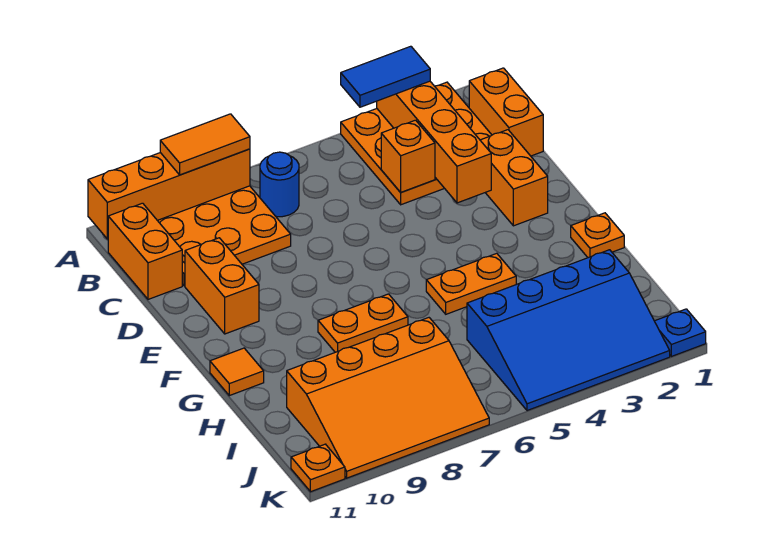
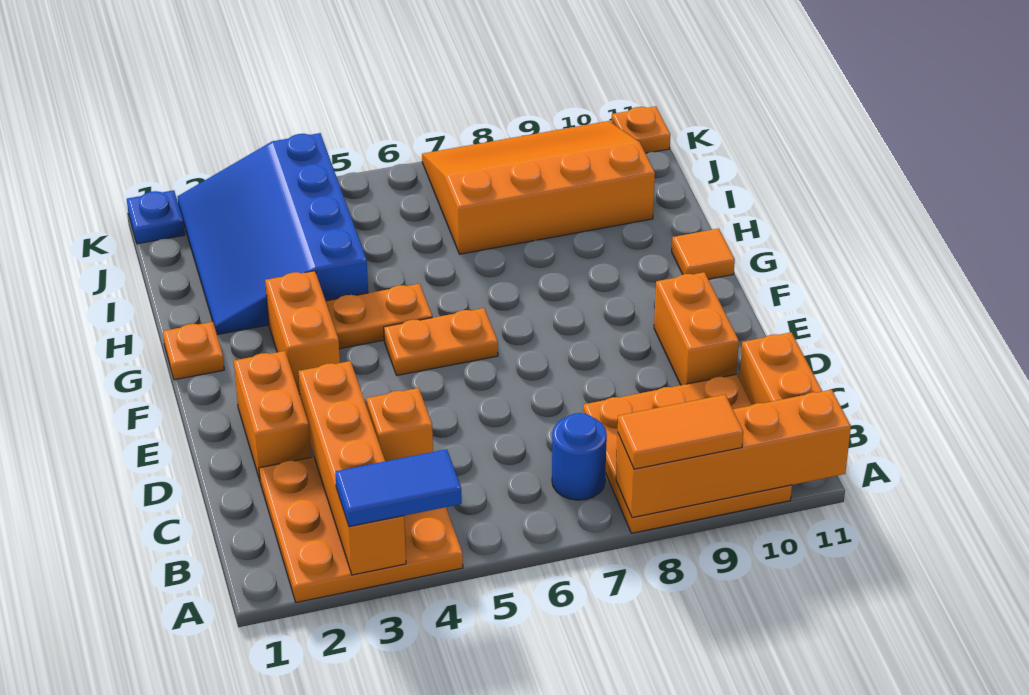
orange brick B1:C1 level 1 -> orange brick F3:G3 level 1
orange plate G7:G8 level 1 -> orange plate F5:F6 level 1
blue slope I2:K5 level 1 top I -> blue slope H2:K4 level 1 top 4

